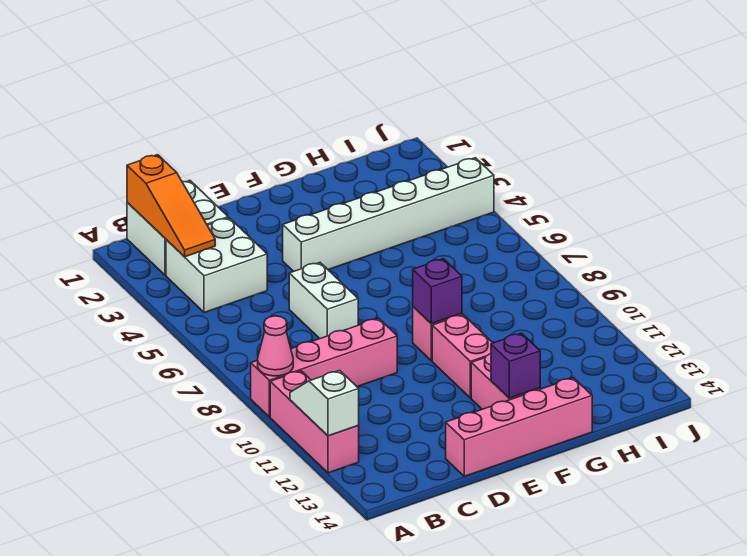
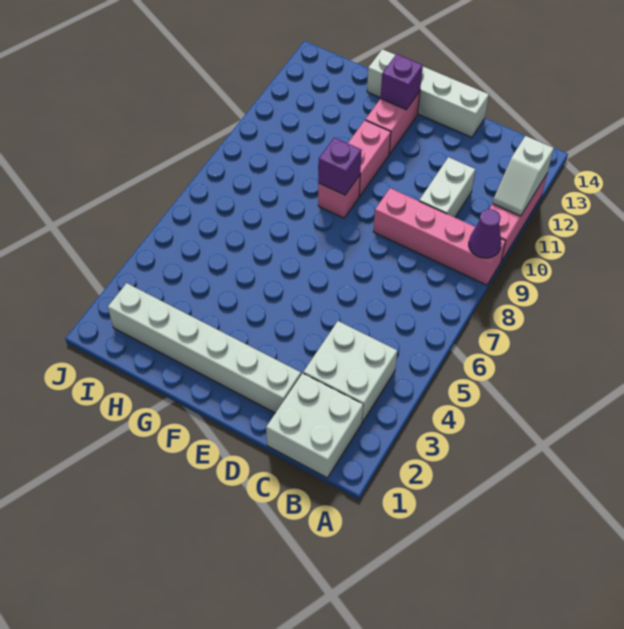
pink cone A9 level 2 -> purple cone A9 level 2
orange slope B1:B3 level 2 top 1 -> none
white brick D6:D7 level 1 -> white brick C10:C11 level 1
pink brick D14:G14 level 1 -> white brick D14:G14 level 1
white brick E4:J4 level 1 -> white brick D2:I2 level 1

